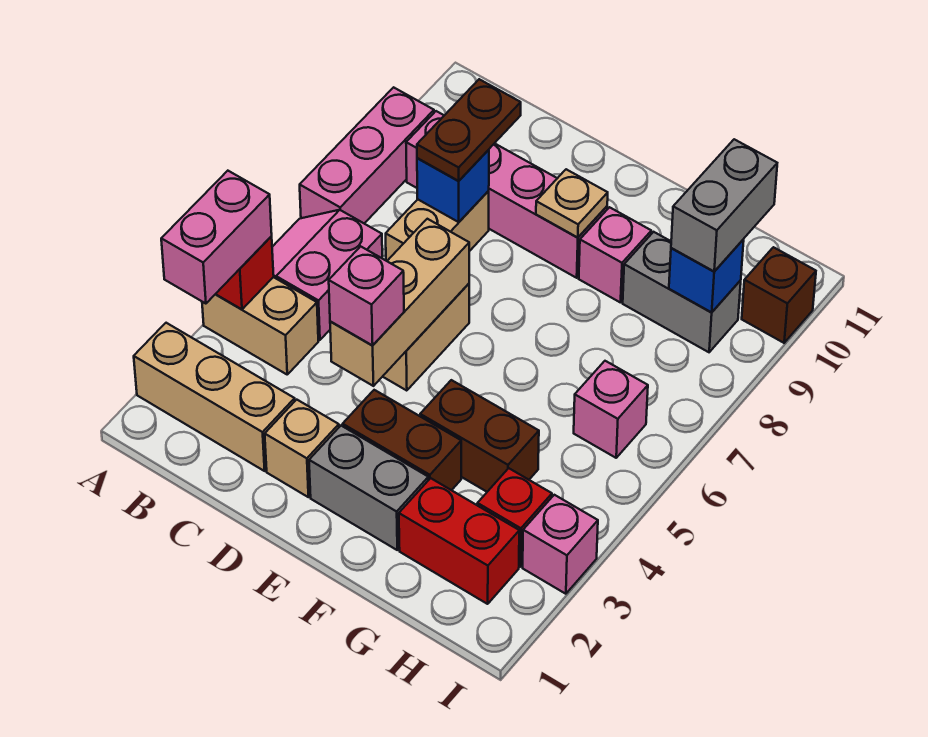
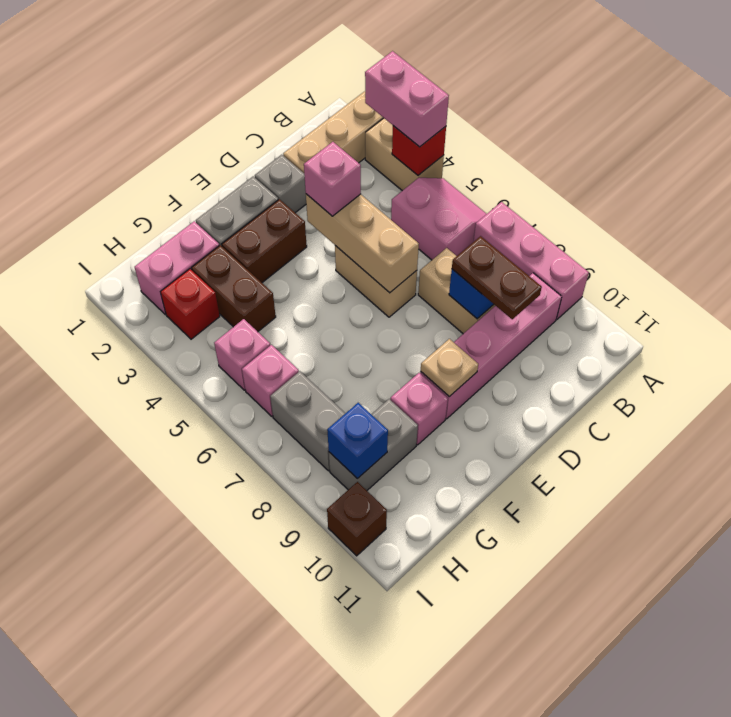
tan brick A4:B4 level 1 -> tan brick A3:A4 level 1
tan brick D2 level 1 -> grey brick D2 level 1
brown brick F4:G4 level 1 -> brown brick G3:G4 level 1
red brick G2:H2 level 1 -> pink brick G2:H2 level 1
grey brick H9:H10 level 3 -> grey brick H7:H8 level 1
pink brick I3 level 1 -> pink brick H5 level 1

